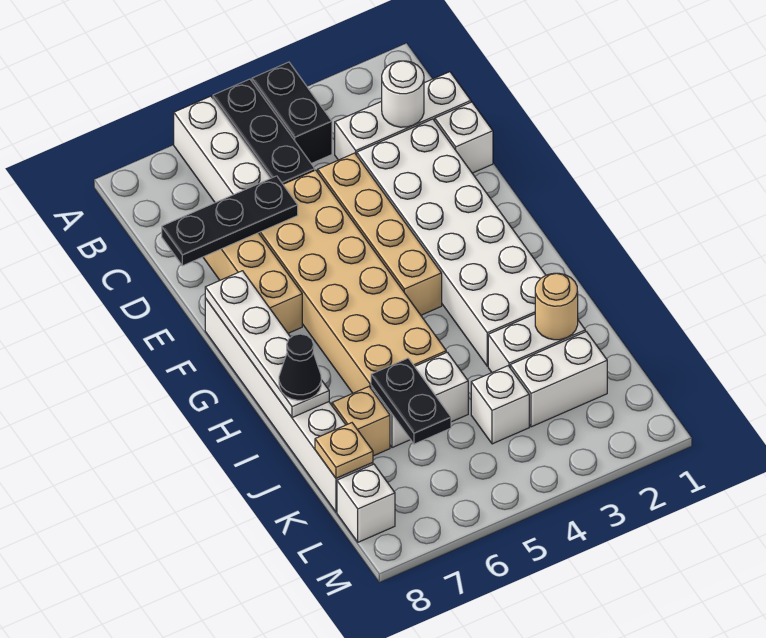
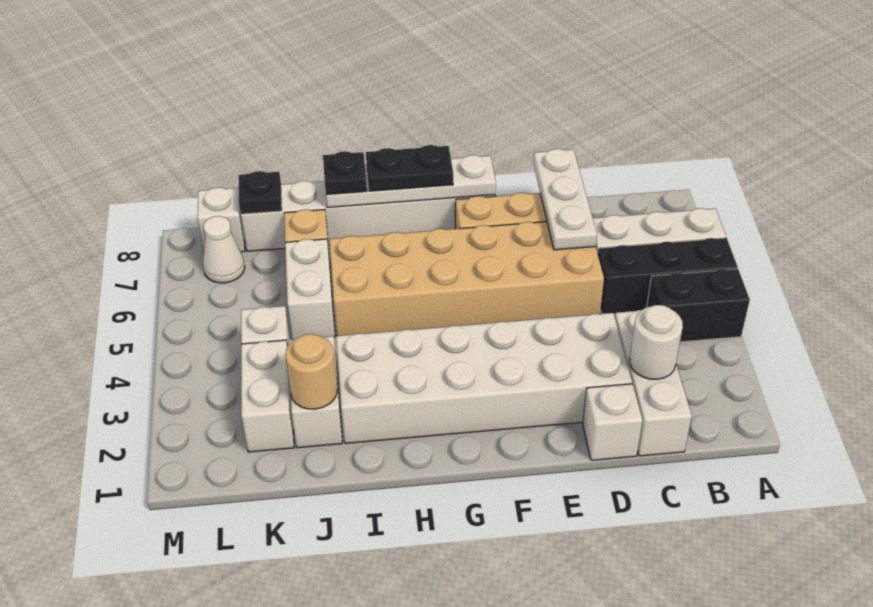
tan brick D4:G4 level 1 -> none
black plate D6:D8 level 2 -> white plate D6:D8 level 2
black cone I8 level 3 -> black plate I8 level 3
black plate J6:K6 level 2 -> black plate G8:H8 level 3
tan plate K8 level 2 -> black plate K8 level 2
none -> white cone L7 level 1

